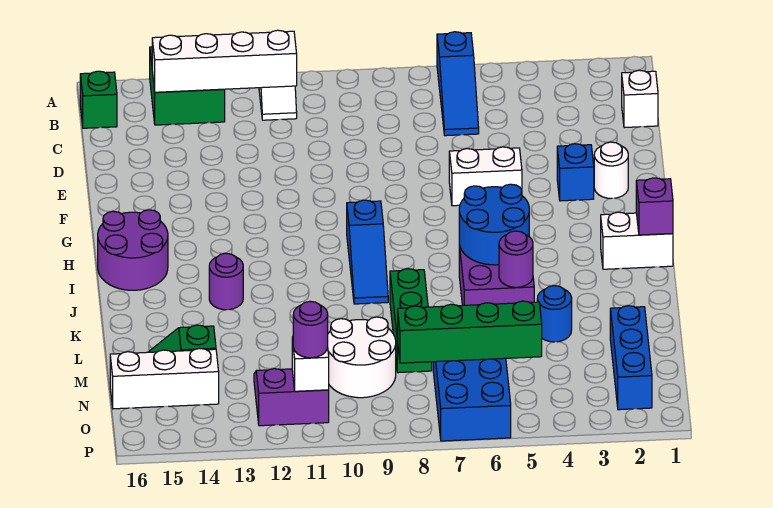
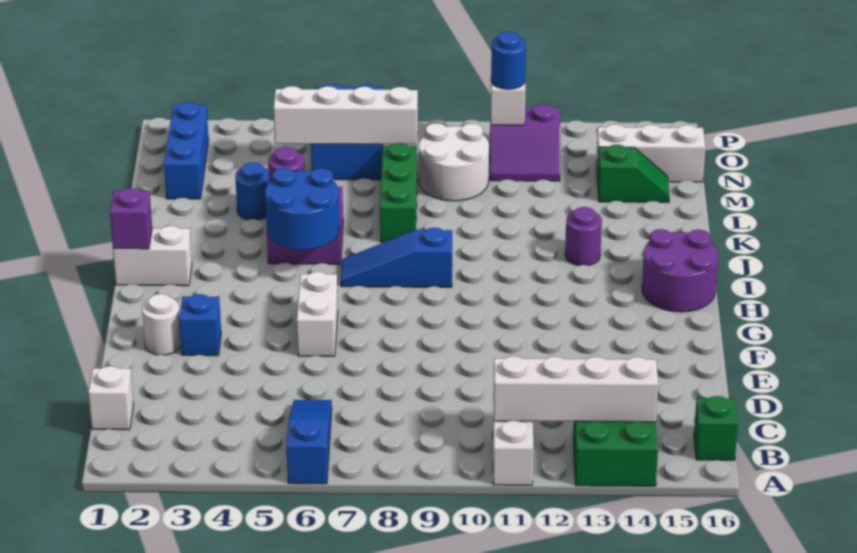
white brick F5:F6 level 1 -> white brick F6:G6 level 1
blue slope H9:J9 level 1 top H -> blue slope I7:I9 level 1 top 9
green brick N5:N8 level 2 -> white brick N5:N8 level 2
purple round brick O11 level 3 -> blue round brick O11 level 3

